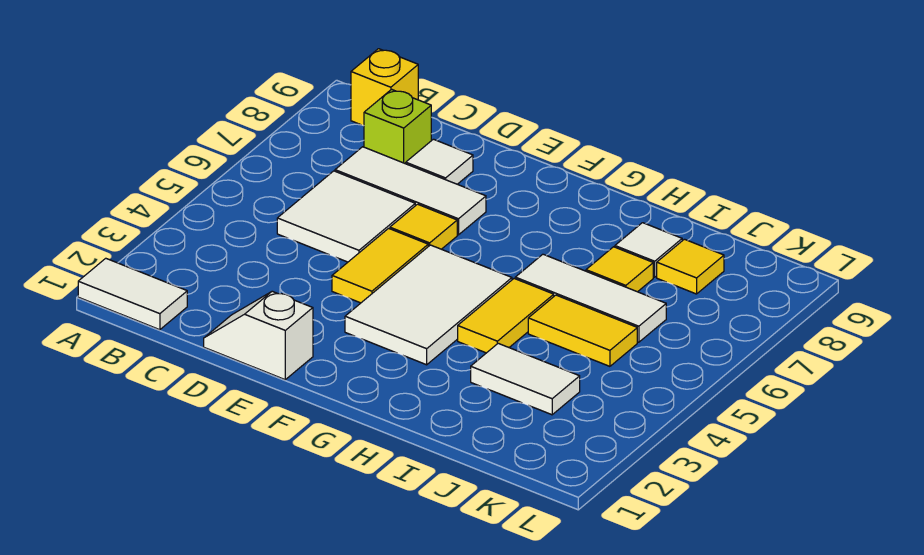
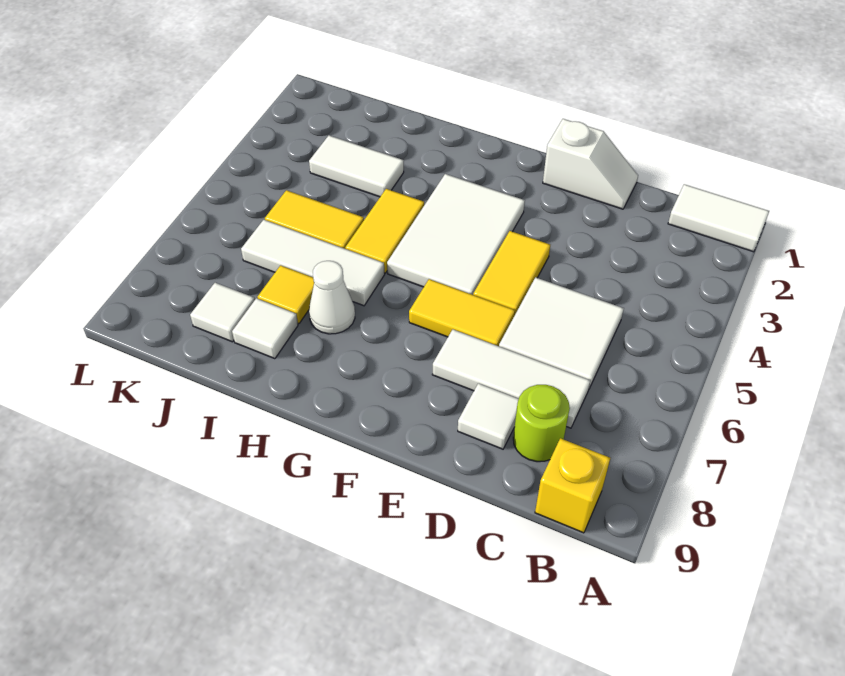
lime brick C8 level 1 -> lime round brick C8 level 1
yellow tile E6 level 1 -> yellow tile E6:F6 level 1
none -> white cone H7 level 1
yellow tile J8 level 1 -> white tile J8 level 1

